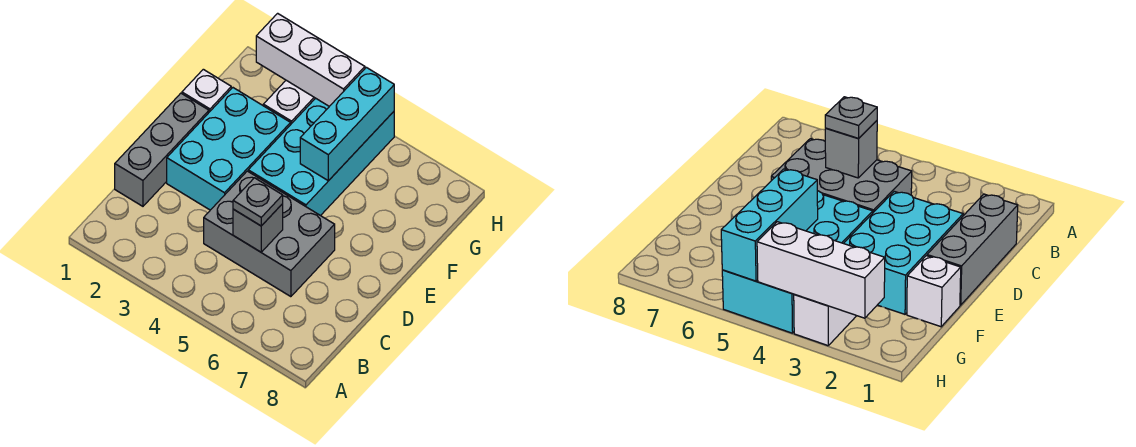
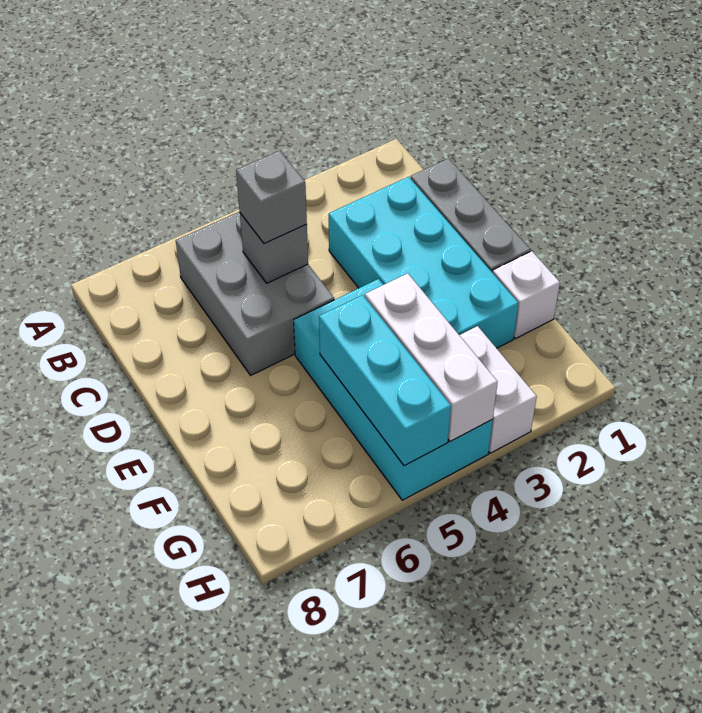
grey brick C4:D6 level 1 -> grey brick B5:D6 level 1
grey plate C5 level 3 -> grey brick C5 level 3
cyan brick D2:F3 level 1 -> cyan brick C2:F3 level 1
white brick H2:H4 level 2 -> white brick F4:H4 level 2

